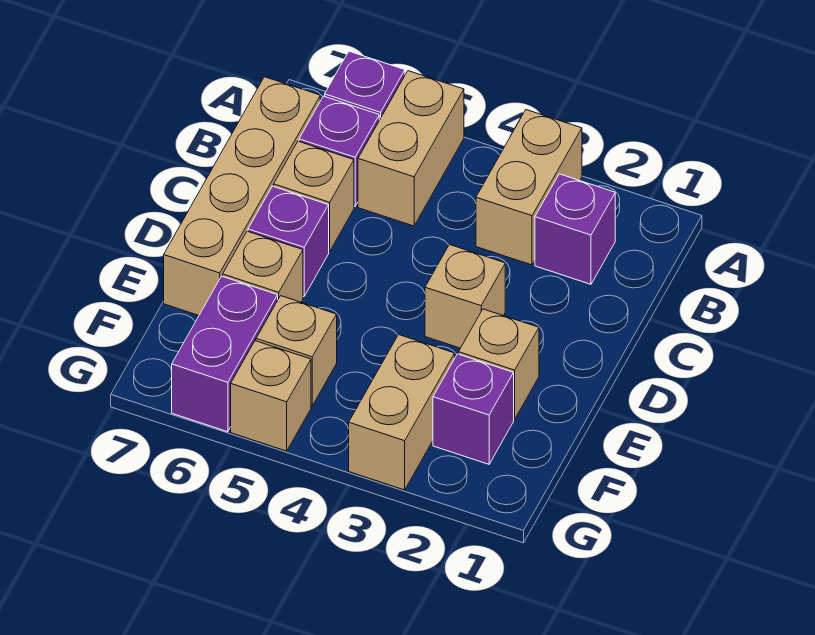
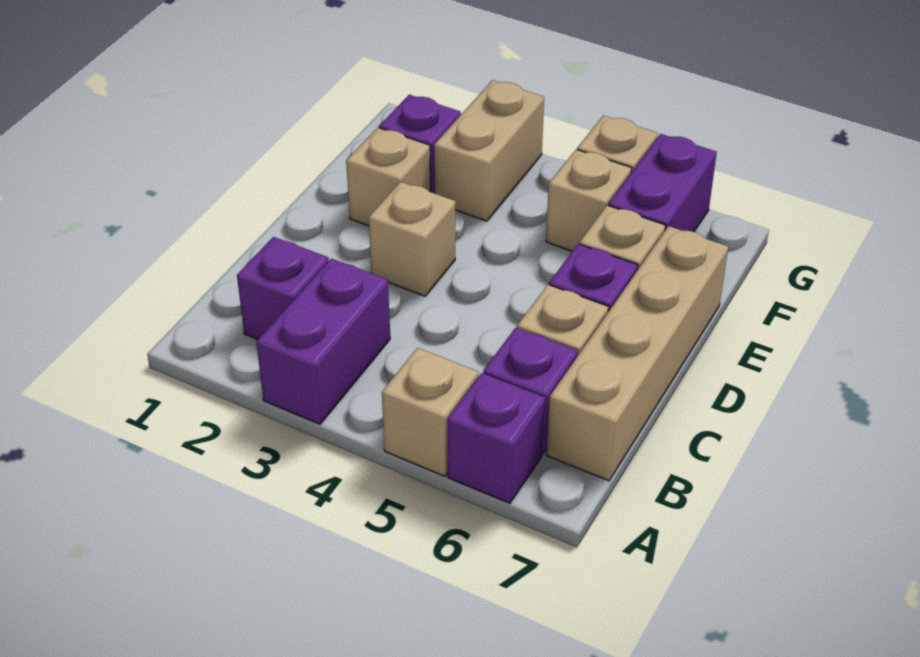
tan brick A3:B3 level 1 -> purple brick A3:B3 level 1
tan brick A5:B5 level 1 -> tan brick A5 level 1

